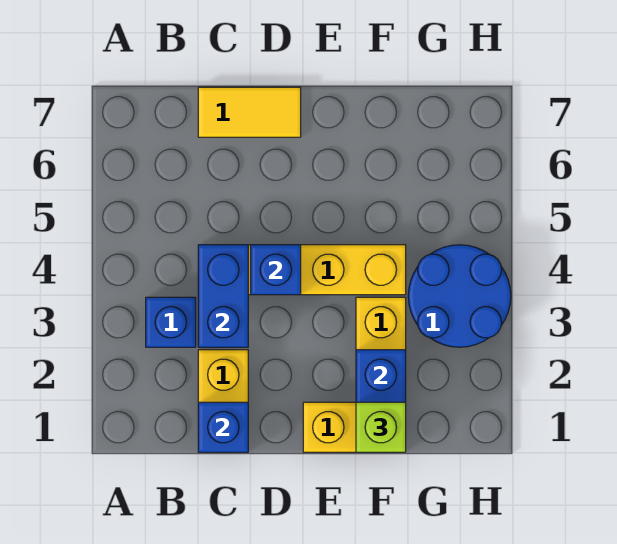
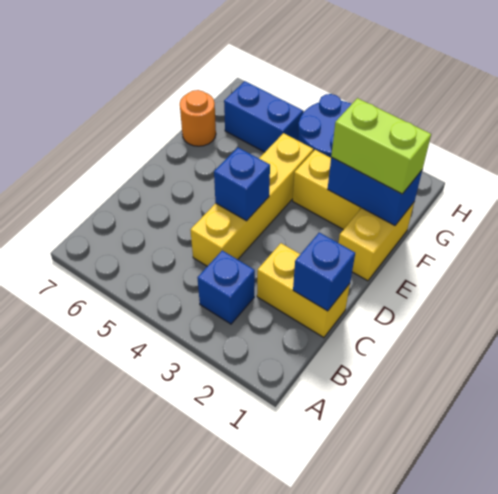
blue brick C3:C4 level 2 -> blue brick G5:G6 level 1
yellow tile C7:D7 level 1 -> none
lime brick F1 level 3 -> lime brick F1:F2 level 3
none -> orange round brick F7 level 1

